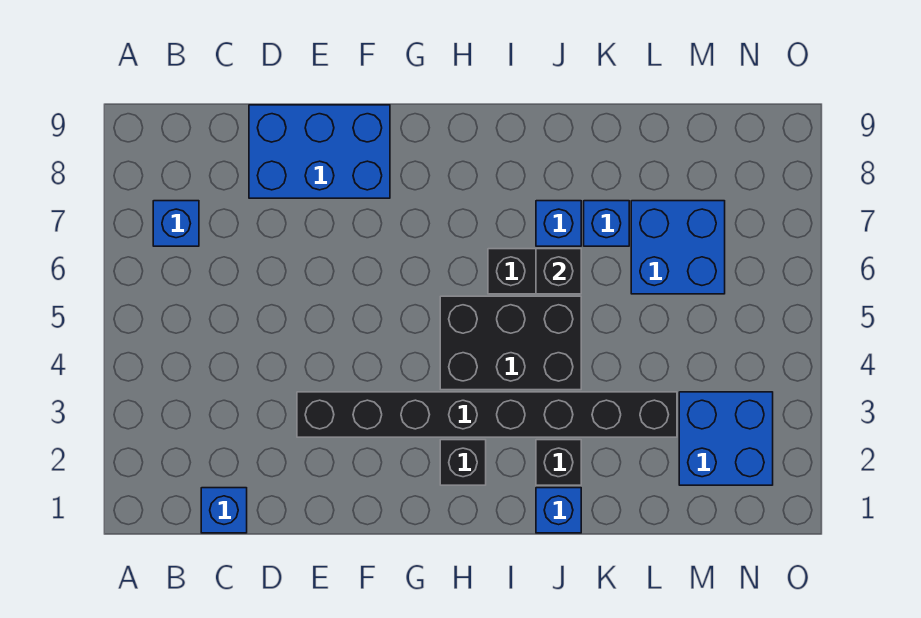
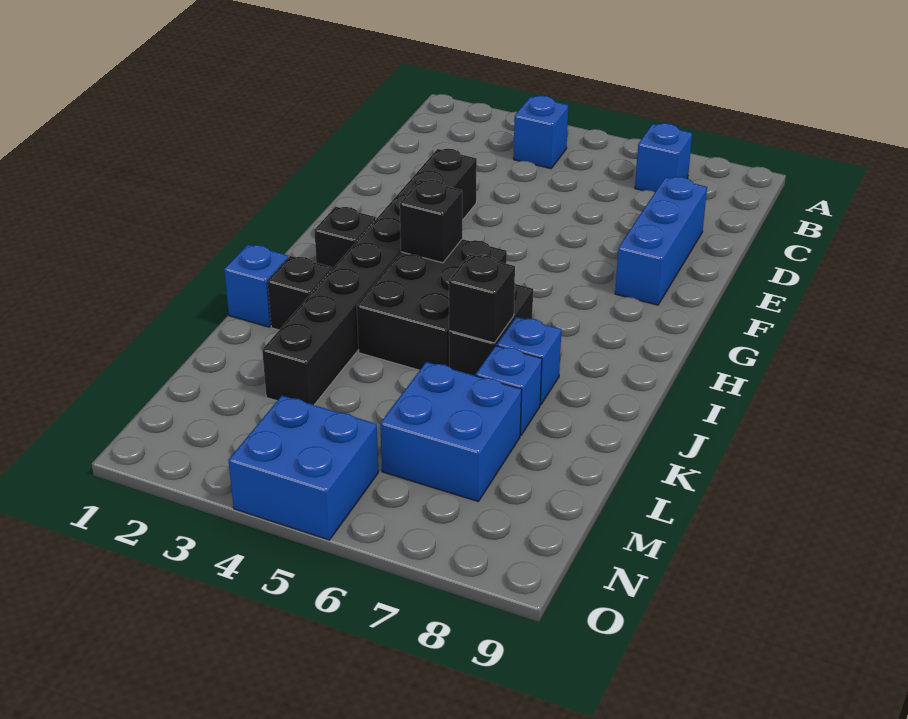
blue brick C1 level 1 -> blue brick B4 level 1
blue brick D8:F9 level 1 -> blue brick D8:F8 level 1
none -> black brick H4 level 2
blue brick M2:N3 level 1 -> blue brick N4:O5 level 1

